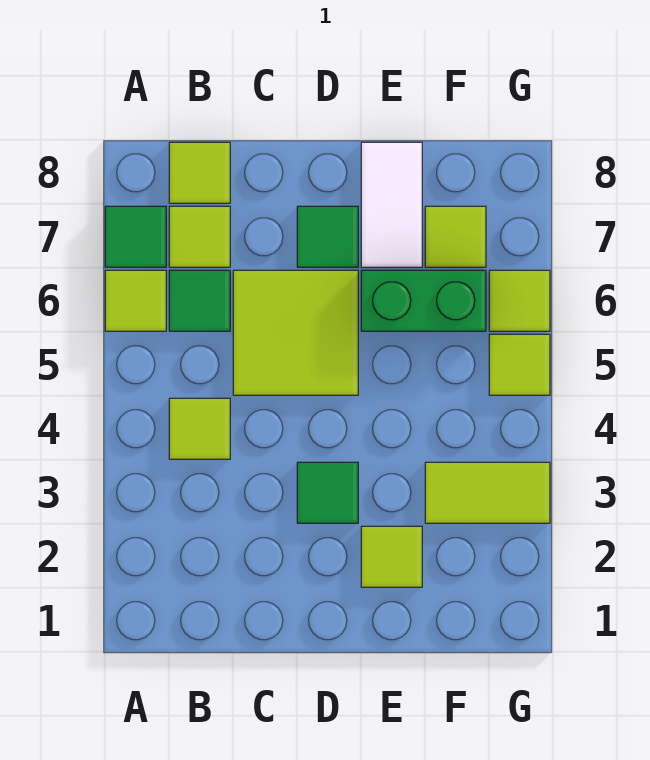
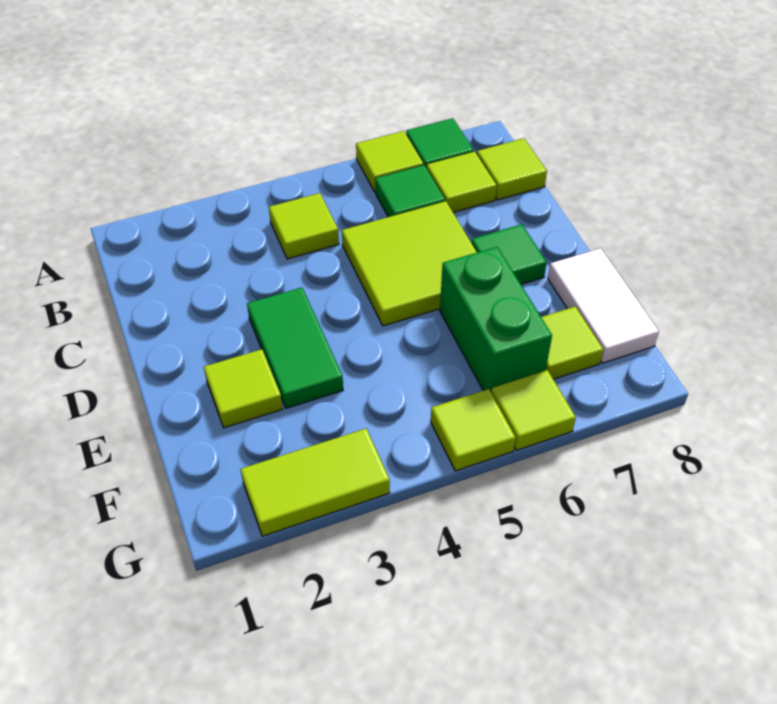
green tile D3 level 1 -> green tile D3:E3 level 1
white tile E7:E8 level 1 -> white tile E8:F8 level 1
lime tile F3:G3 level 1 -> lime tile G2:G3 level 1

